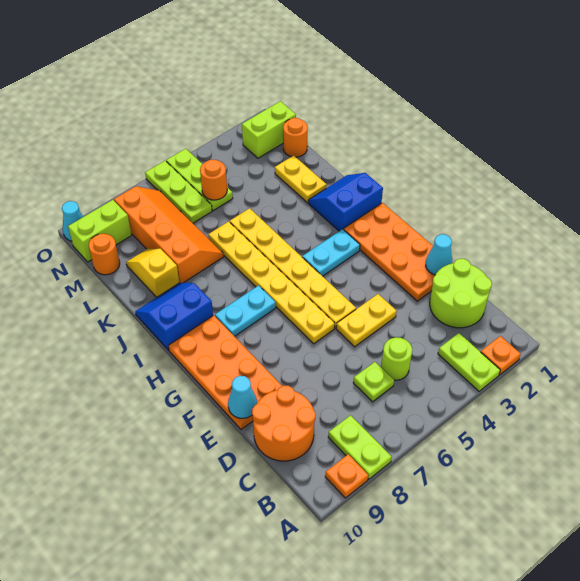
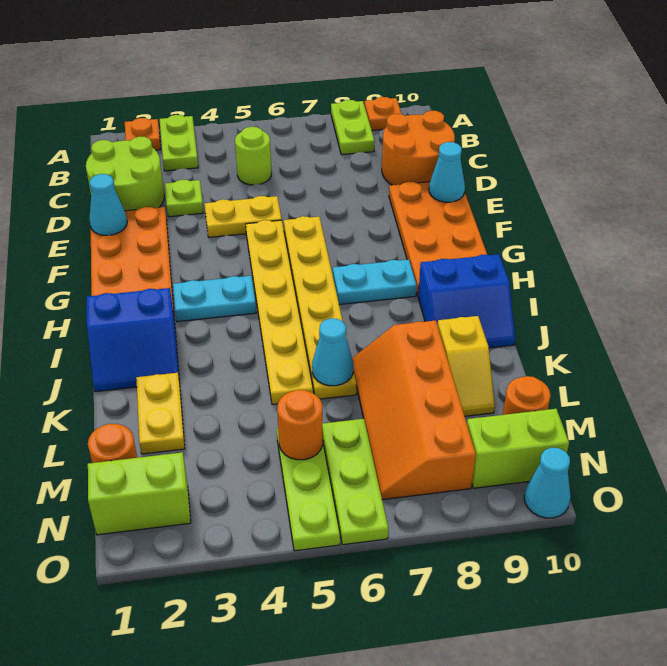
lime plate C6 level 1 -> lime plate D3 level 1
none -> cyan cone K6 level 2

